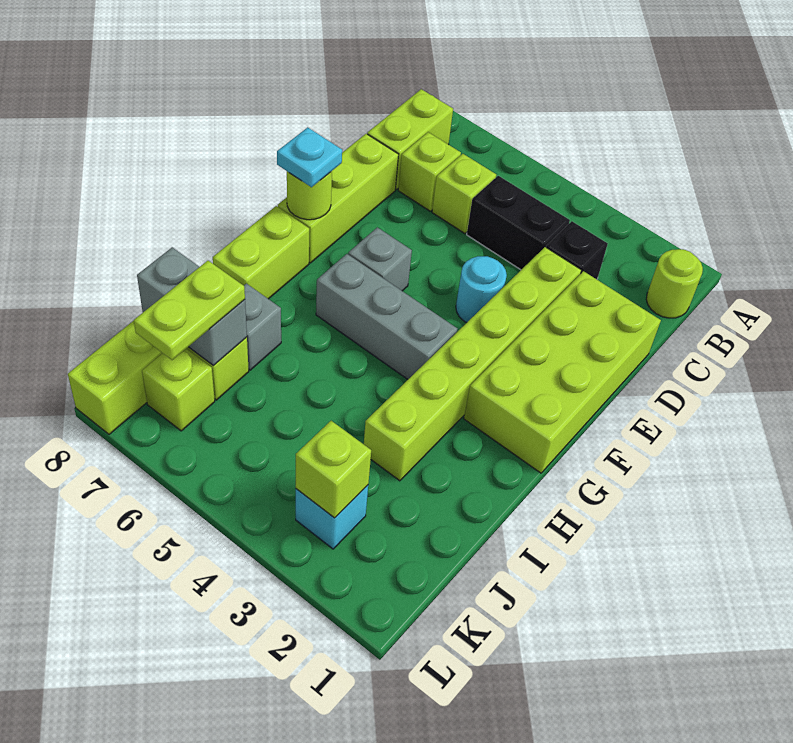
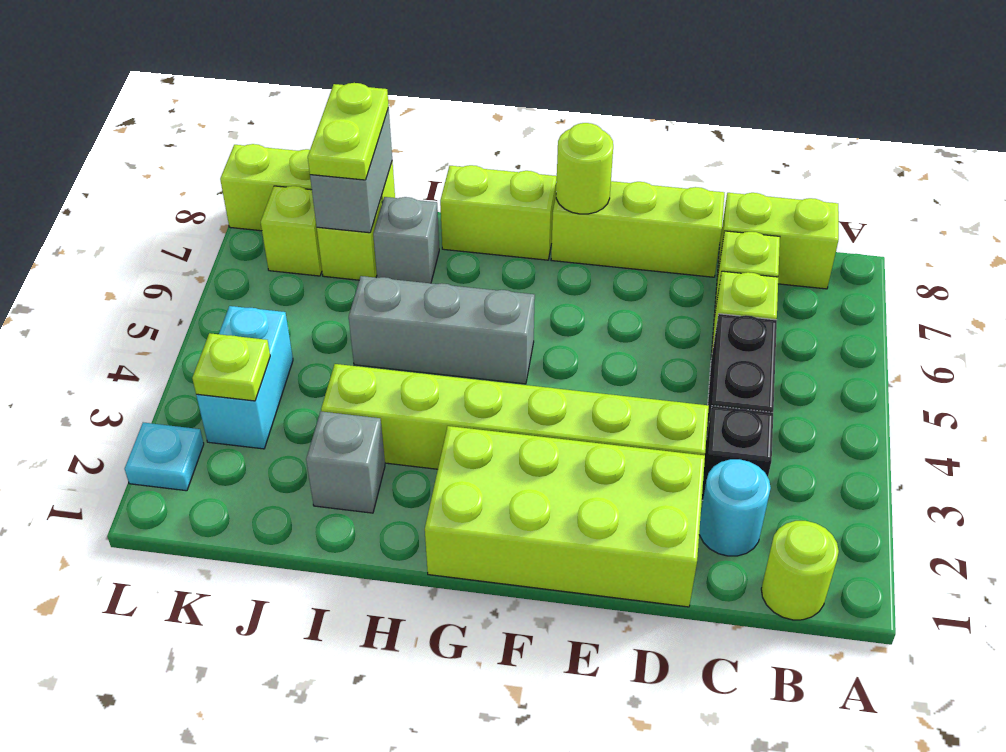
cyan round brick E4 level 1 -> cyan round brick C2 level 1
grey brick F6 level 1 -> grey brick I2 level 1
cyan plate F8 level 3 -> cyan plate L2 level 1
grey brick G4:G6 level 1 -> grey brick G5:I5 level 1
lime plate J7:K7 level 3 -> lime plate J7:J8 level 3
cyan brick K3 level 1 -> cyan brick K3:K4 level 1
lime brick K3 level 2 -> lime plate K3 level 2

